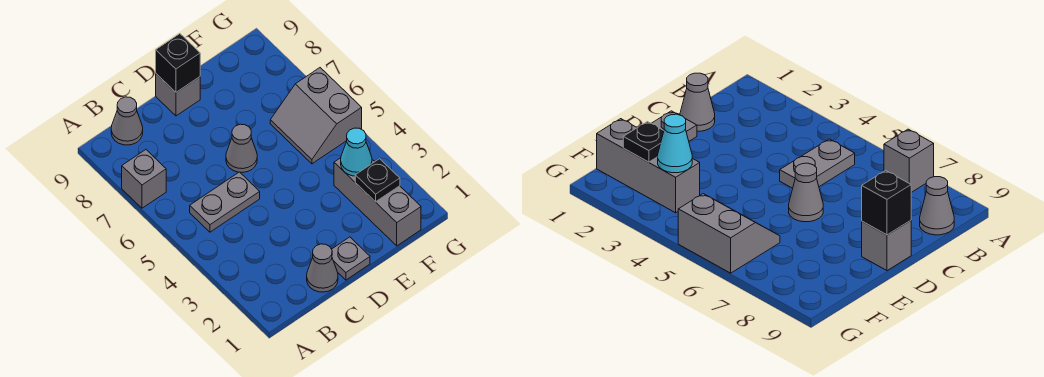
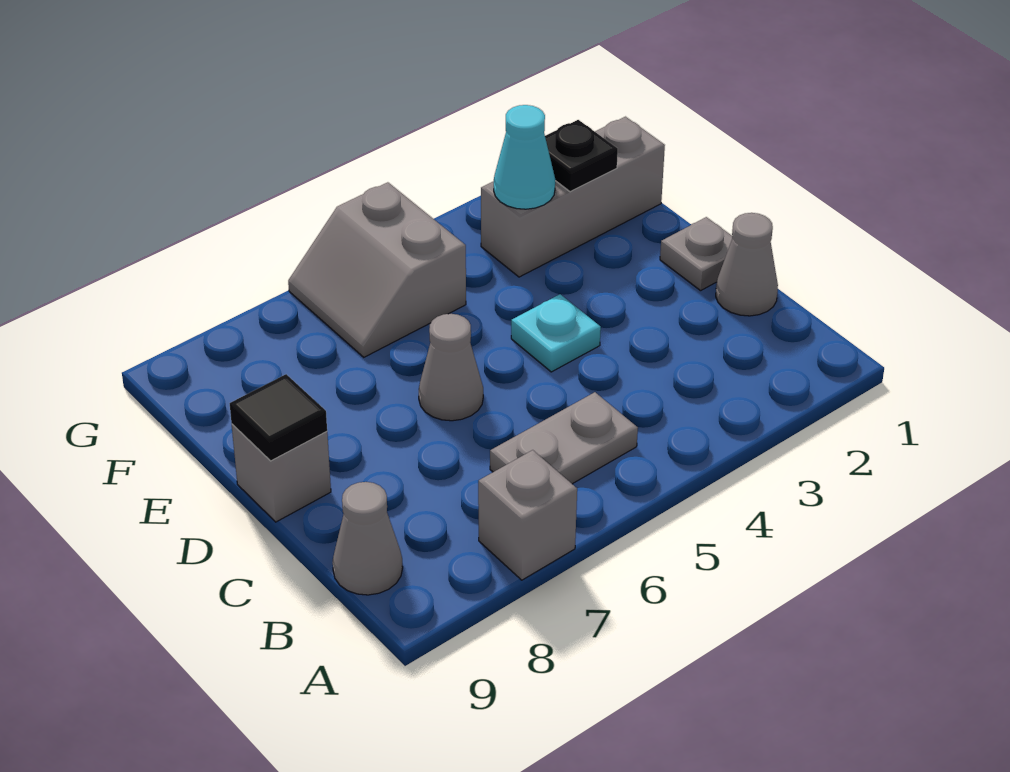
grey plate B5:C5 level 1 -> grey plate B5:B6 level 1
none -> cyan plate D4 level 1
black brick D9 level 2 -> black tile D9 level 2
grey slope F5:G6 level 1 top G -> grey slope F5:G6 level 1 top 5

